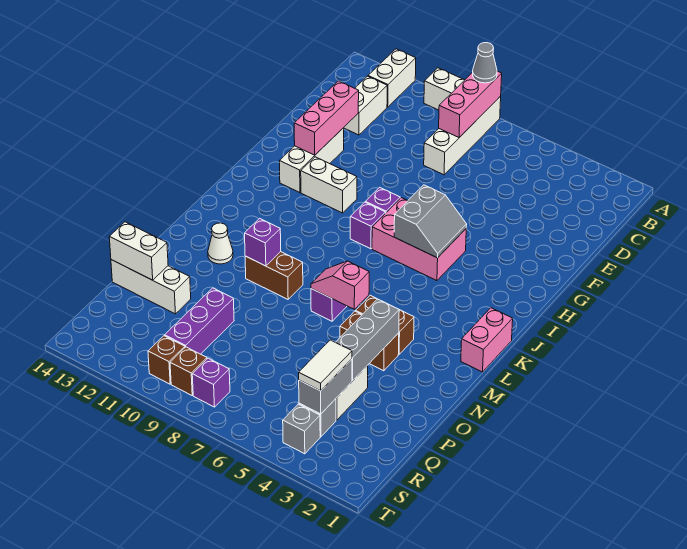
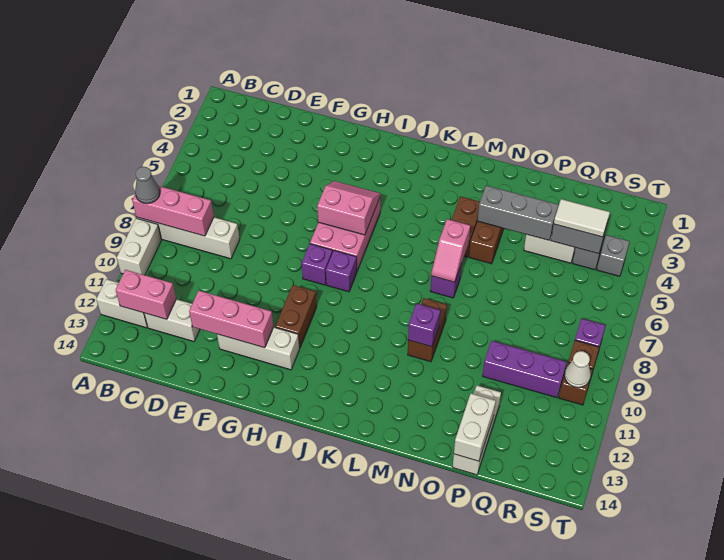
grey slope H5:I6 level 2 top 6 -> pink slope H5:I6 level 2 top 6
white brick H10:H11 level 1 -> brown brick H10:H11 level 1
pink brick K1:L1 level 1 -> pink brick B12:C12 level 2
white cone M12 level 1 -> white cone S10 level 2

